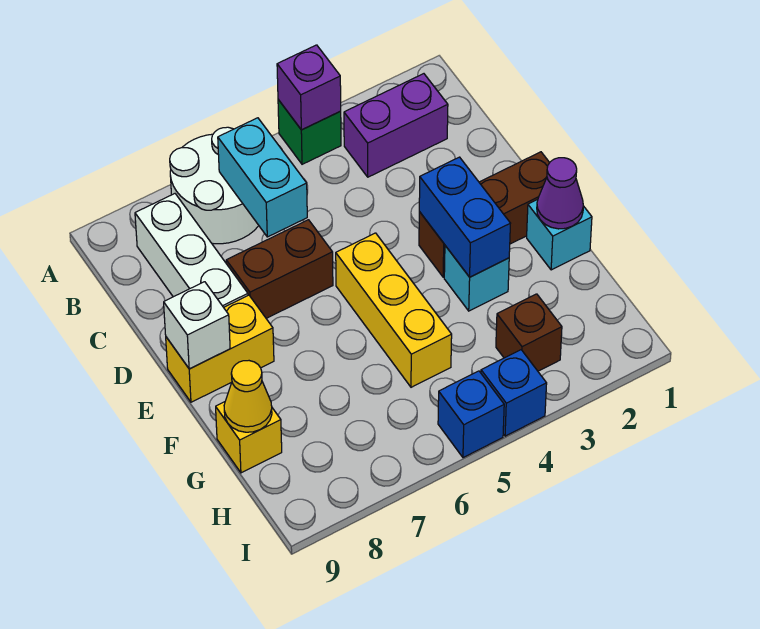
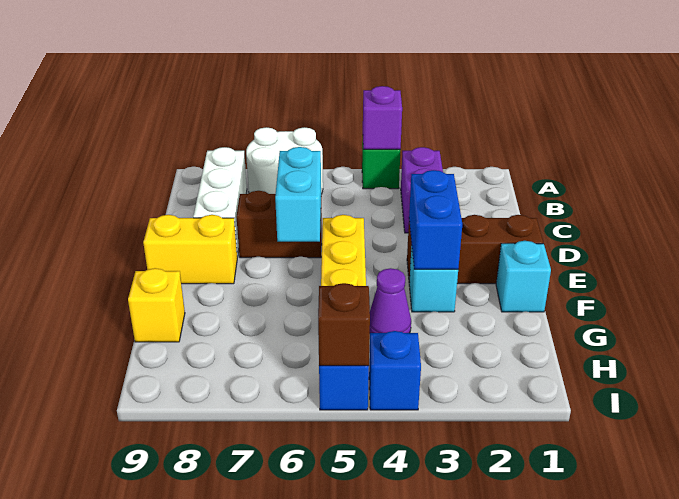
purple brick B2:B3 level 1 -> purple brick B3:C3 level 1
cyan brick B6:C6 level 2 -> cyan brick D6:E6 level 2
white brick E9 level 2 -> none
purple cone F1 level 2 -> purple cone G4 level 1
yellow cone G9 level 2 -> none
brown brick H3 level 1 -> brown brick I5 level 2

